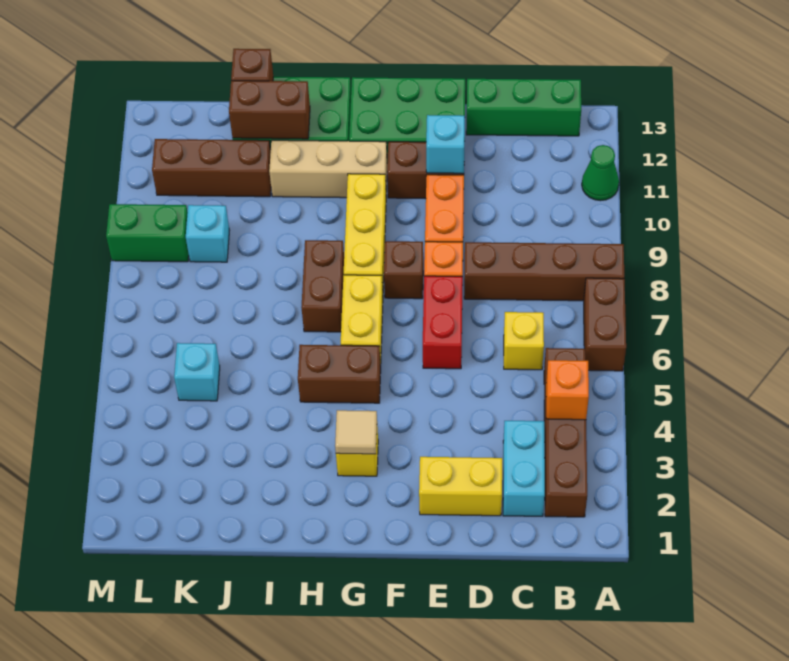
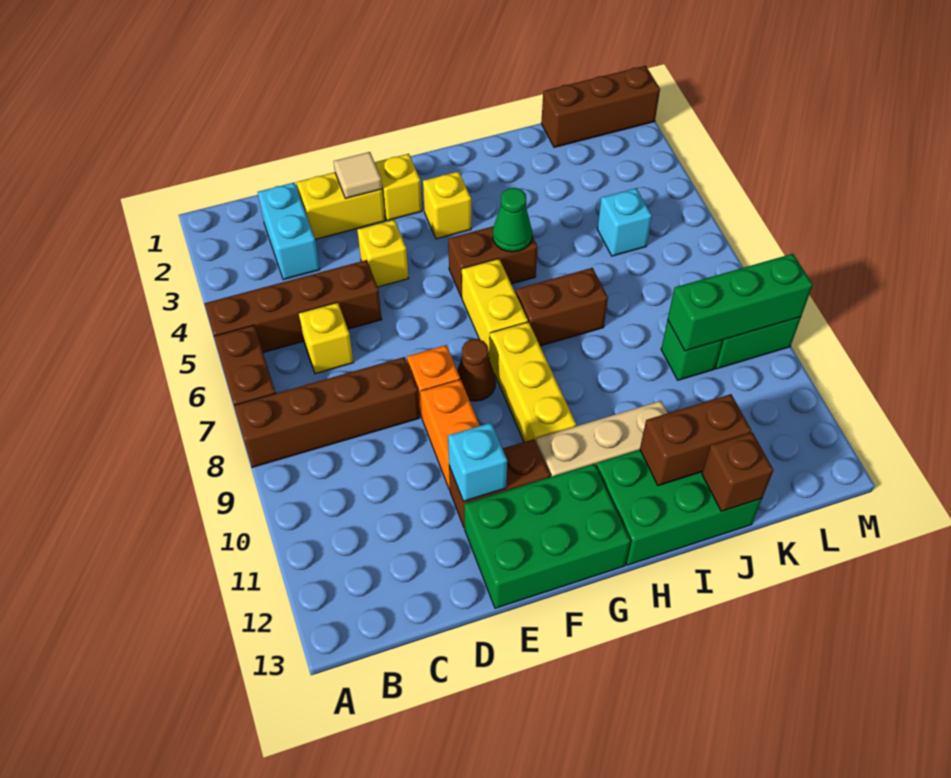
green cone A11 level 1 -> green cone H5 level 2
brown brick B2:B5 level 1 -> brown brick A5:D5 level 1
orange brick B4 level 2 -> none
green brick B13:D13 level 1 -> green brick K9:M9 level 2
none -> yellow brick E4 level 1
red brick E6:E7 level 1 -> none
none -> yellow brick F2 level 1
brown brick F8 level 1 -> brown cone F8 level 1
tan tile G3 level 2 -> tan tile E2 level 2
brown brick H7:H8 level 1 -> brown brick H7:I7 level 1
brown brick J11:L11 level 1 -> brown brick K1:M1 level 1
cyan brick K9 level 1 -> green brick K9 level 1

